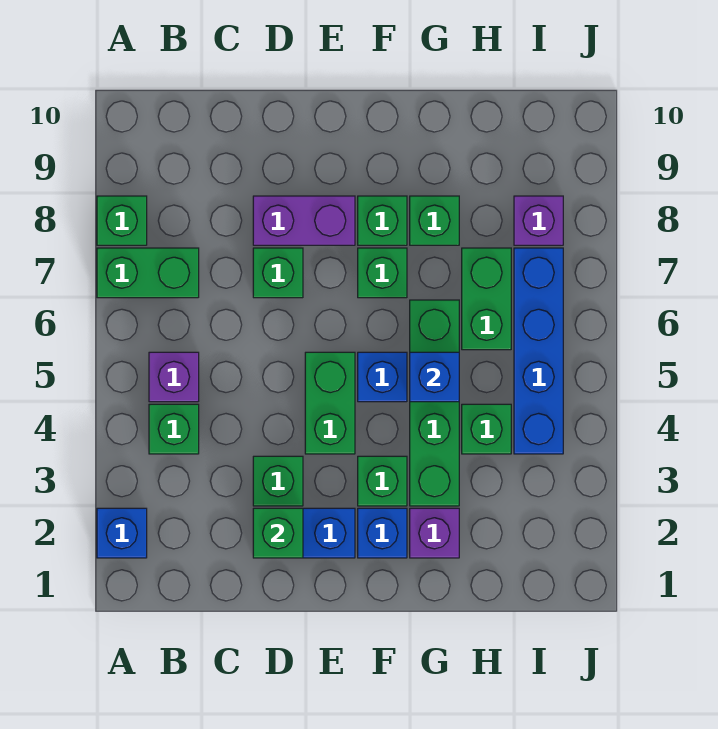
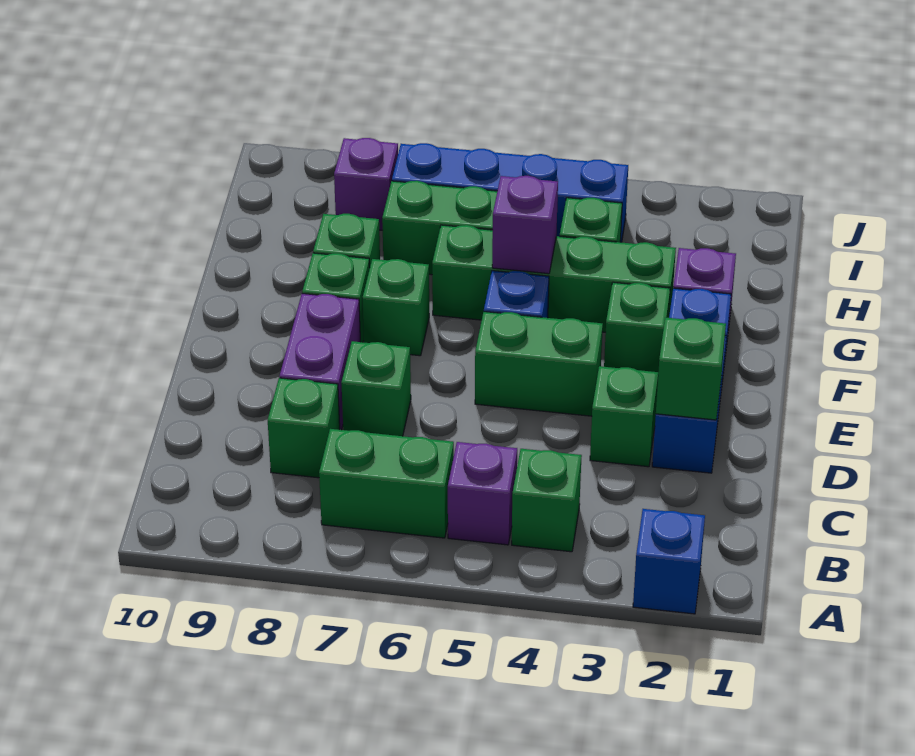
green brick A7:B7 level 1 -> green brick B6:B7 level 1
green brick A8 level 1 -> green brick C8 level 1
blue brick G5 level 2 -> purple brick G5 level 2

